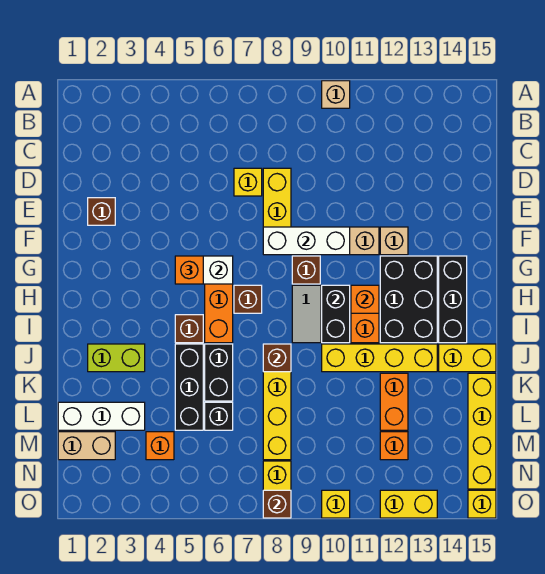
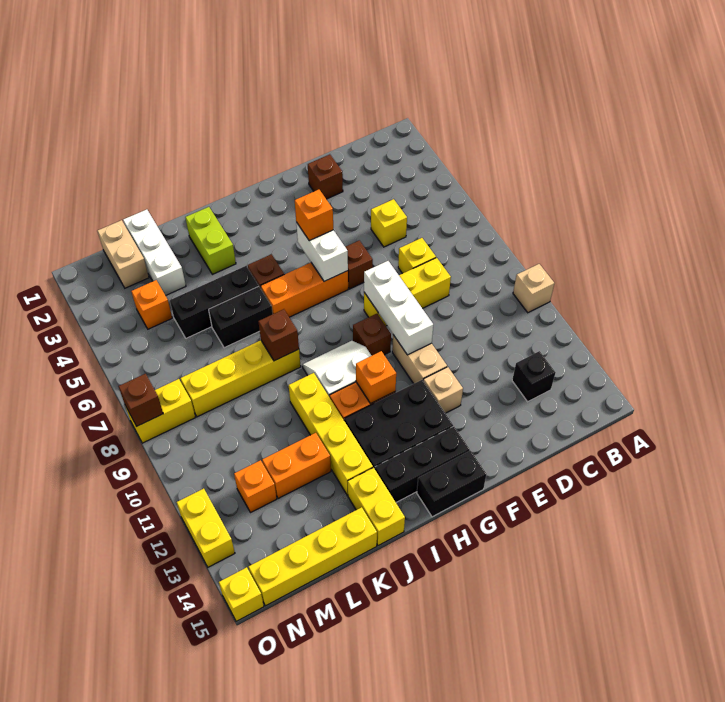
brown brick H7 level 1 -> brown brick F6 level 1
black brick H10:I10 level 2 -> black brick G15:H15 level 1
black brick L6 level 1 -> black brick C13 level 1
yellow brick O10 level 1 -> yellow brick D5 level 1

